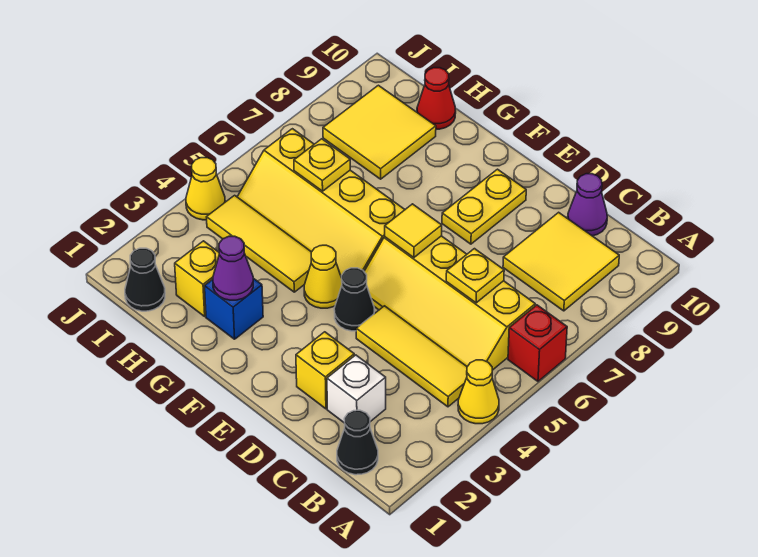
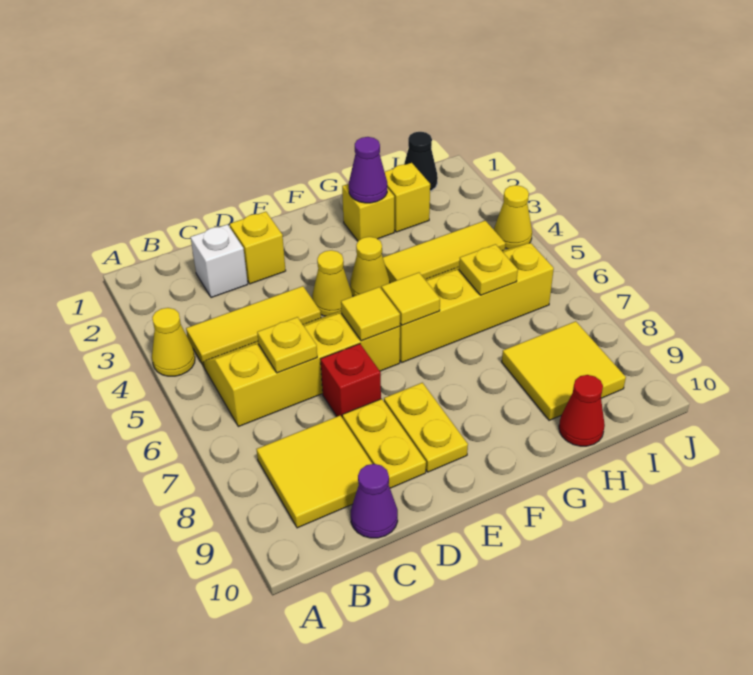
red brick A6 level 1 -> red brick D7 level 1
black cone B1 level 1 -> none
none -> yellow plate D8:D9 level 1
black cone E4 level 1 -> yellow cone E4 level 1
none -> yellow tile F6 level 2
blue brick G2 level 1 -> yellow brick G2 level 1

